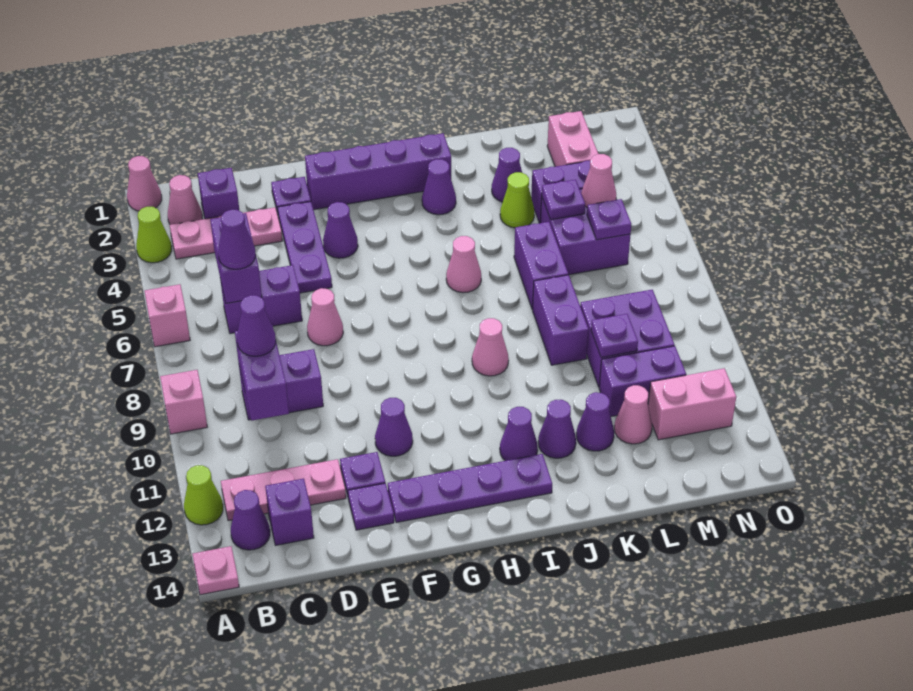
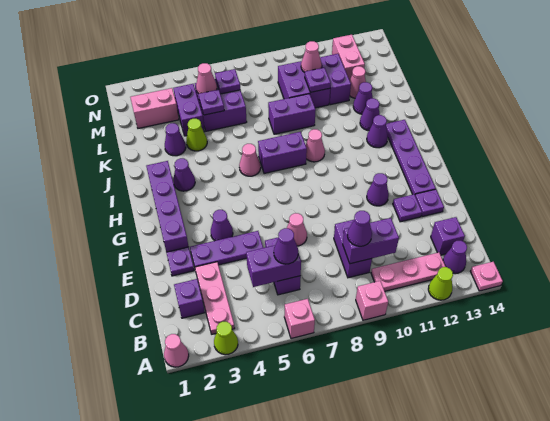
pink cone B2 level 1 -> pink cone M10 level 2
pink plate B12:D12 level 1 -> pink plate B10:B12 level 1
purple brick K6:K7 level 1 -> purple brick I7:I8 level 1

